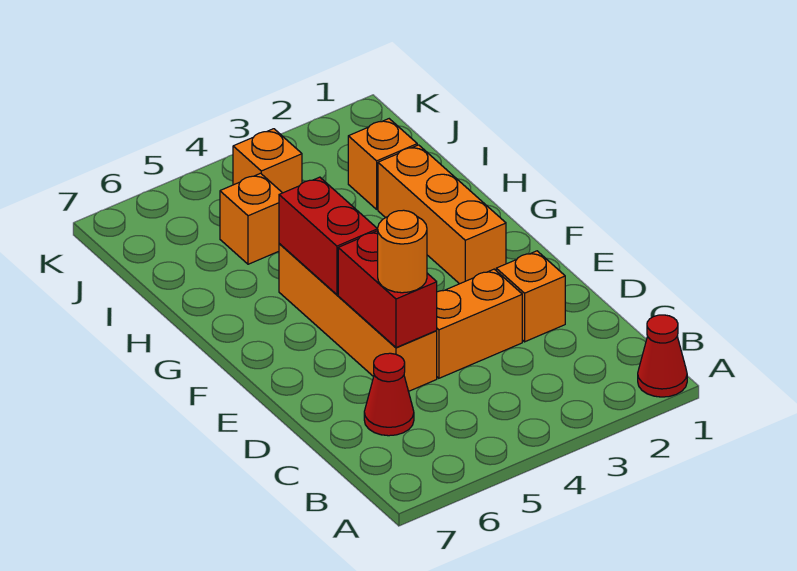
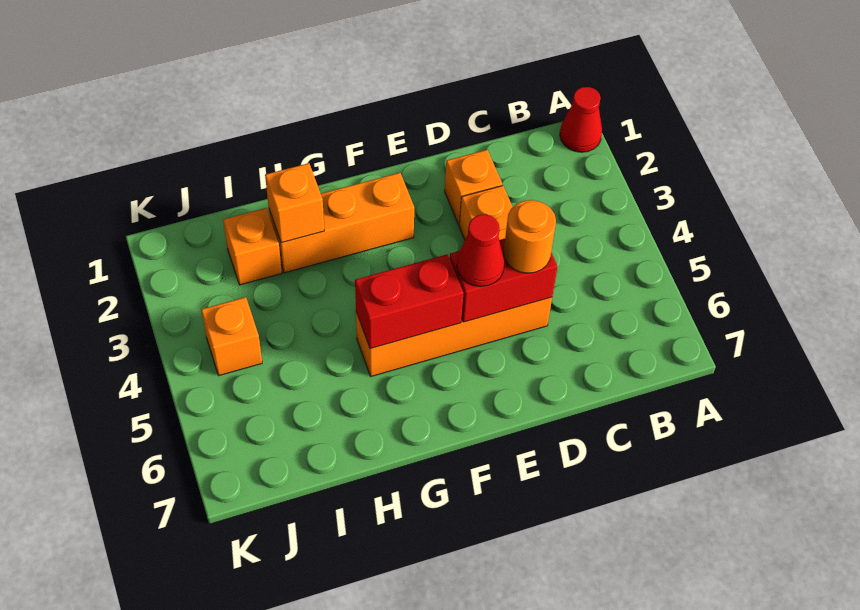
red cone C6 level 1 -> red cone E5 level 3
orange brick I5 level 1 -> orange brick H2 level 2

